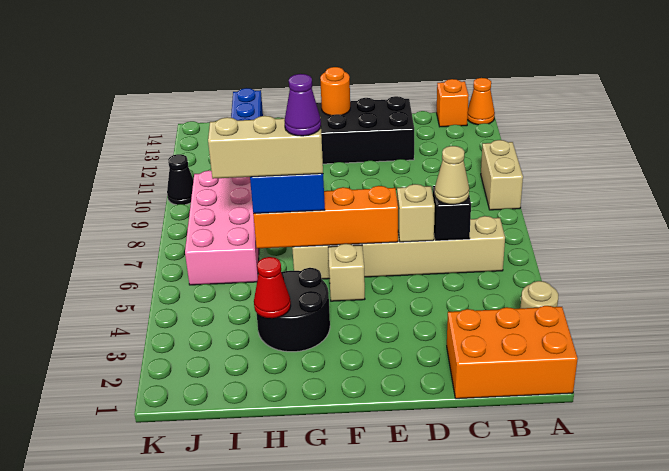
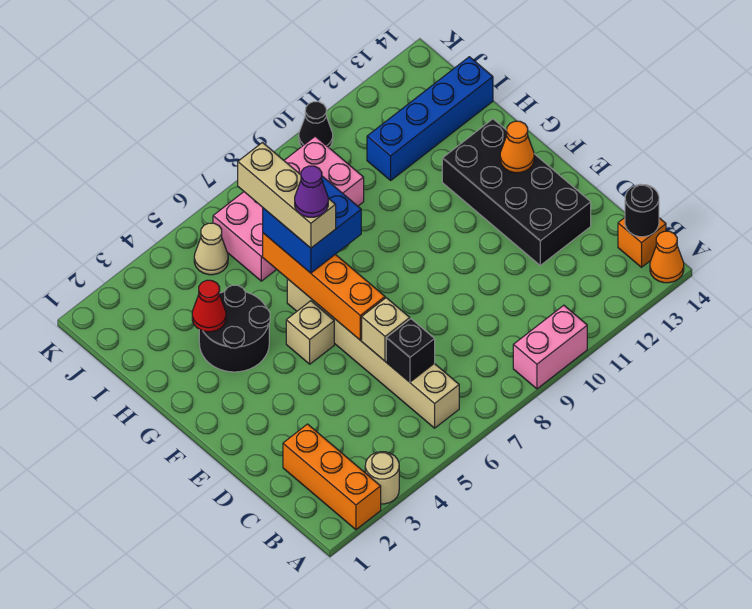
orange brick A1:C2 level 1 -> orange brick A2:C2 level 1
tan brick A9:A10 level 1 -> pink brick A9:A10 level 1
none -> black round brick B14 level 2
tan cone C6 level 3 -> tan cone J5 level 1
orange round brick F13 level 2 -> orange cone F13 level 2

